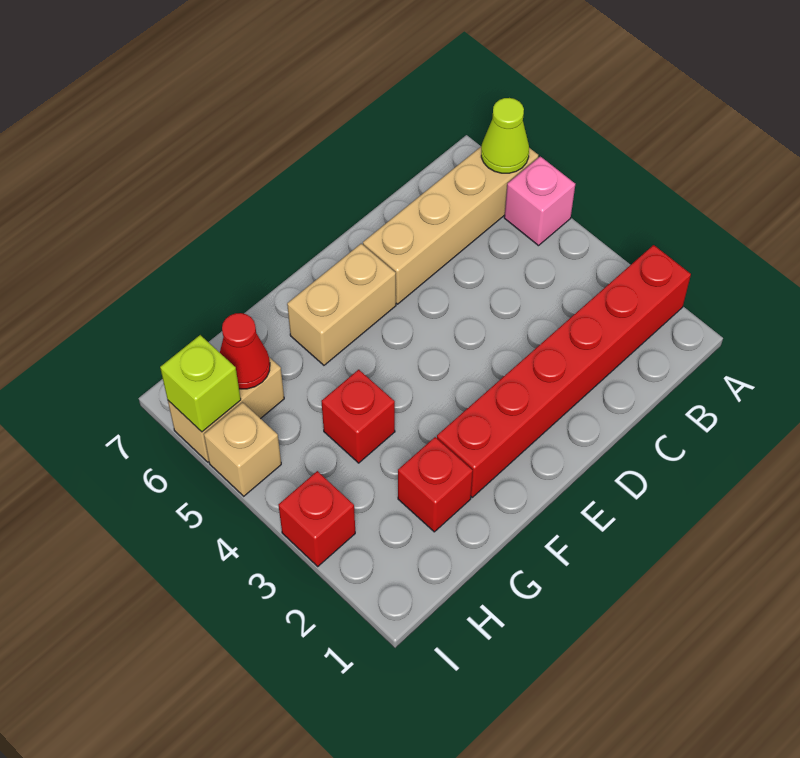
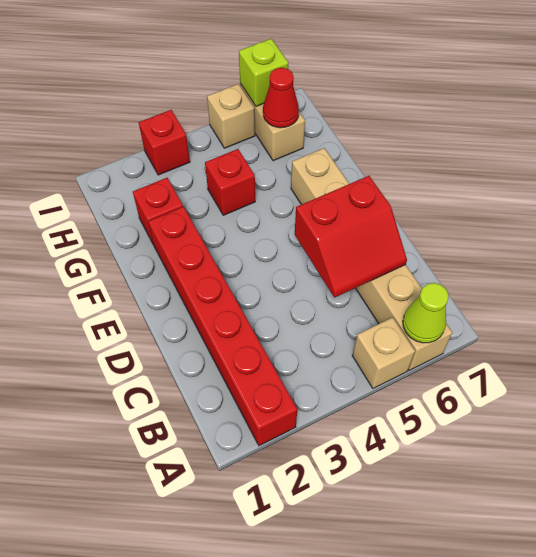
pink brick A5 level 1 -> tan brick A5 level 1
none -> red slope C5:D6 level 2 top D

